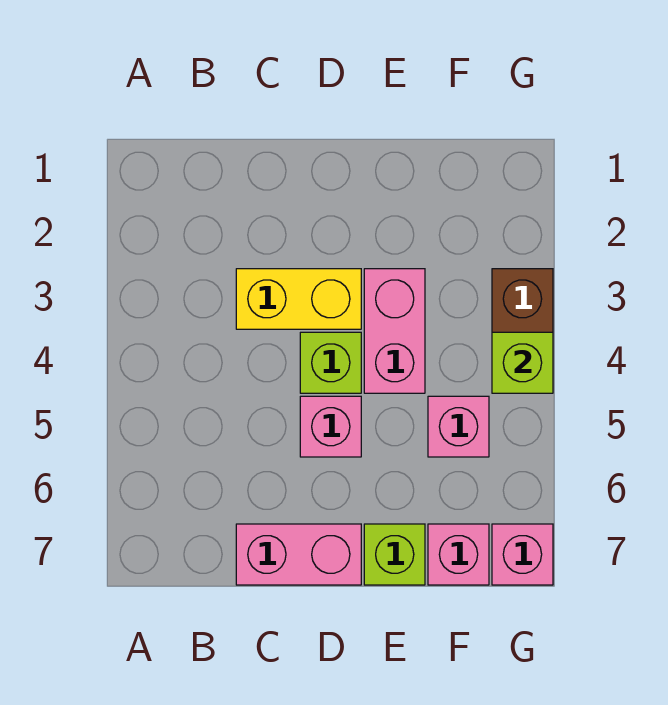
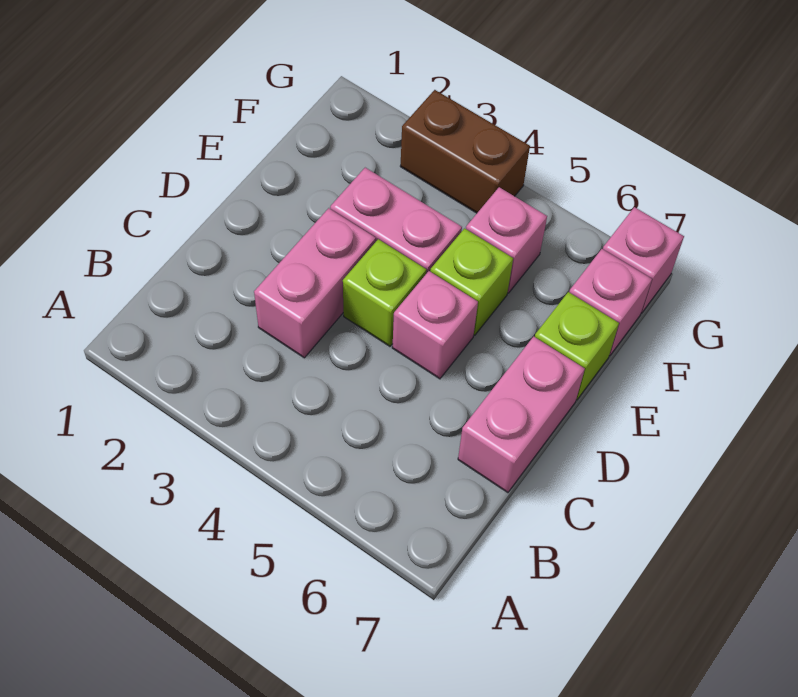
yellow brick C3:D3 level 1 -> pink brick C3:D3 level 1
lime brick G4 level 2 -> lime brick E5 level 1

